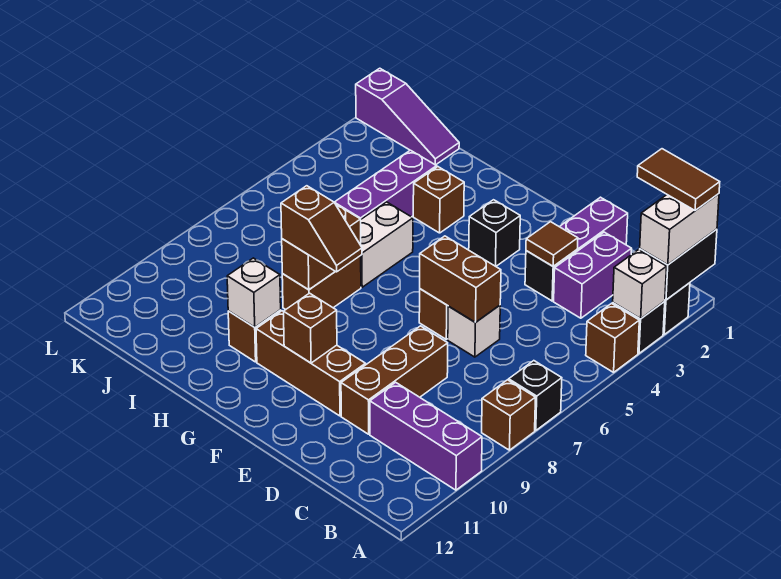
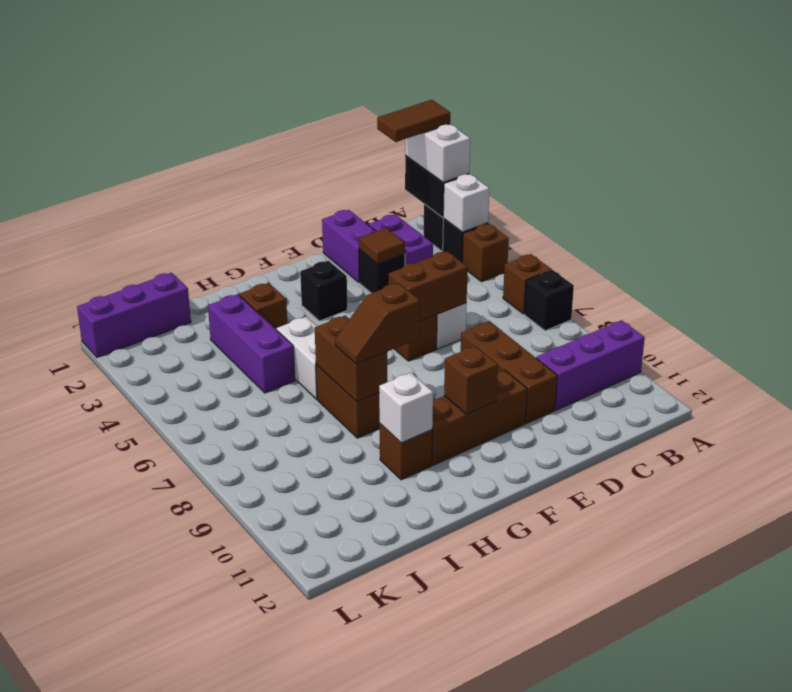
brown brick A8 level 1 -> brown brick A6 level 1
brown slope G8:H8 level 3 top H -> brown slope G8:H8 level 3 top G
purple slope J1:L1 level 1 top L -> purple brick J1:L1 level 1

